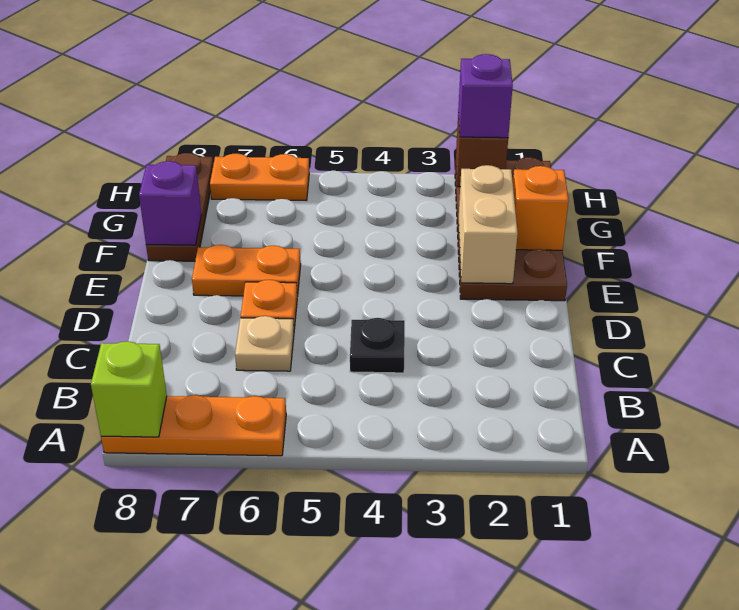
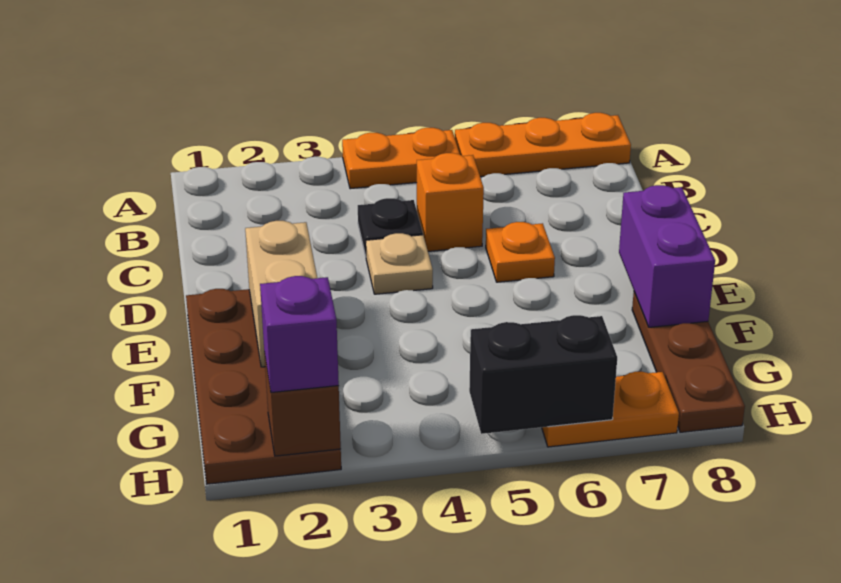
lime brick A8 level 2 -> none
tan plate C6 level 1 -> tan plate D4 level 1
orange plate E6:E7 level 1 -> orange plate A4:A5 level 1
orange brick F1 level 2 -> orange brick C5 level 1
purple brick F8 level 2 -> purple brick E8:F8 level 2
none -> black brick H5:H6 level 2

